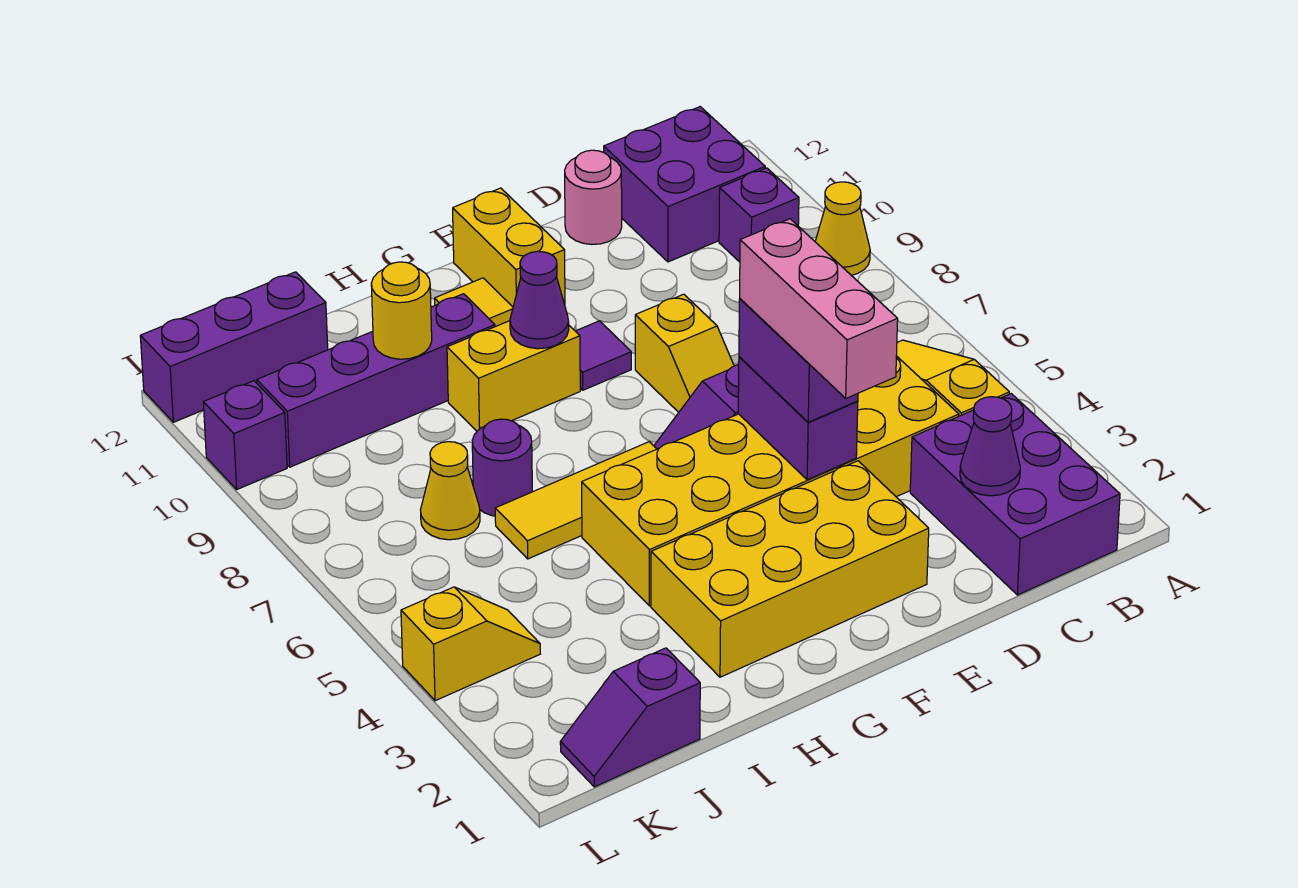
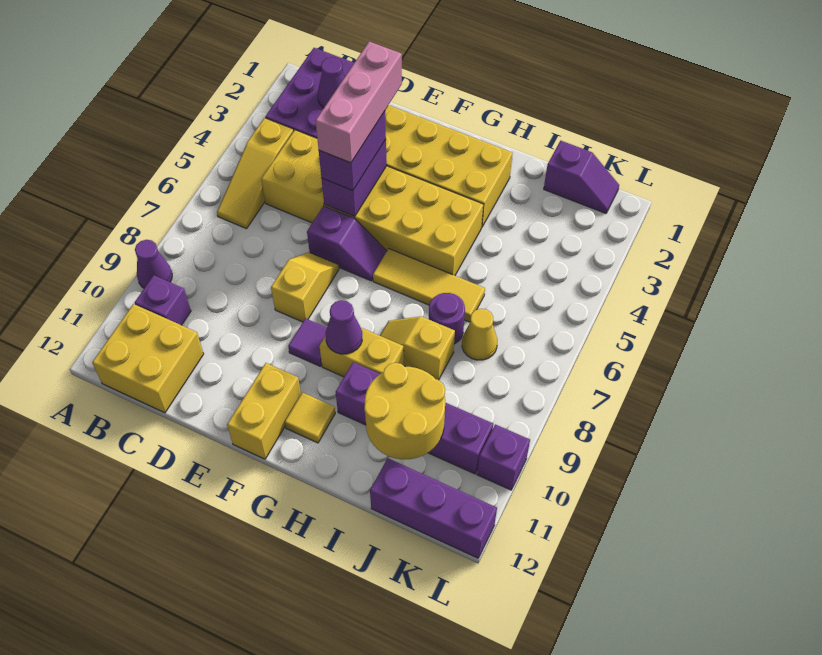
yellow cone A9 level 1 -> purple cone A9 level 1
purple brick B11:C12 level 1 -> yellow brick B11:C12 level 1
pink round brick D12 level 1 -> none
yellow round brick I10 level 2 -> yellow round brick I10:J11 level 2
yellow slope K4:L4 level 1 top L -> yellow slope H8:I8 level 1 top I

